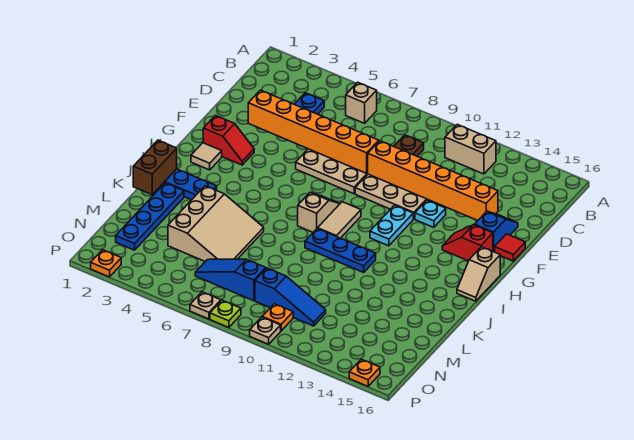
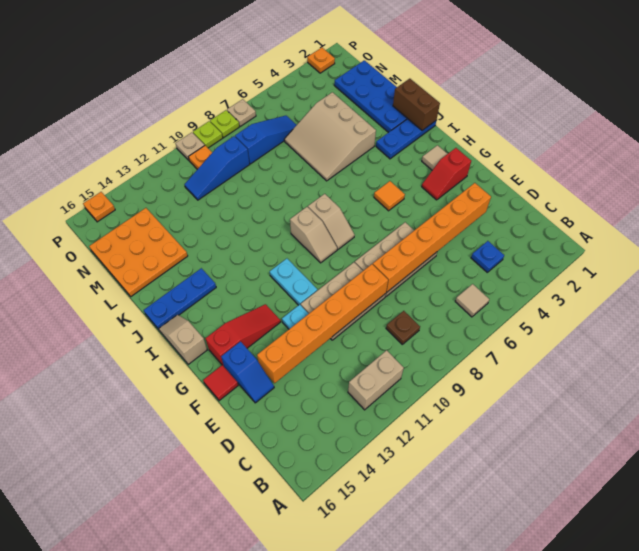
tan brick B6 level 1 -> tan tile B6 level 1
red slope G14:G15 level 1 top 15 -> red slope G13:G15 level 1 top 15
none -> orange tile H5 level 1
tan tile H9:I9 level 1 -> tan slope H9:I9 level 1 top I
blue plate J9:J11 level 1 -> blue plate J14:J16 level 1
blue plate K2:N2 level 1 -> blue plate K1:N2 level 1
none -> orange plate L14:N16 level 1
none -> lime plate P9 level 1

